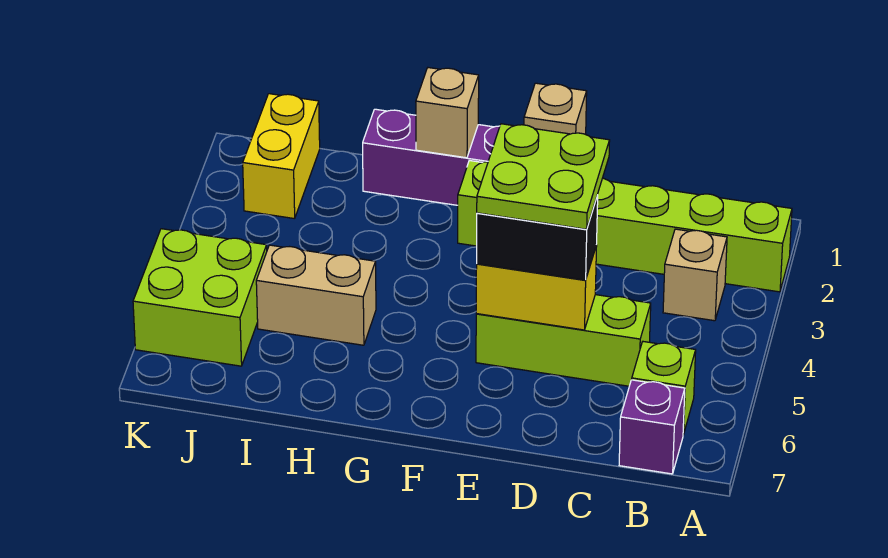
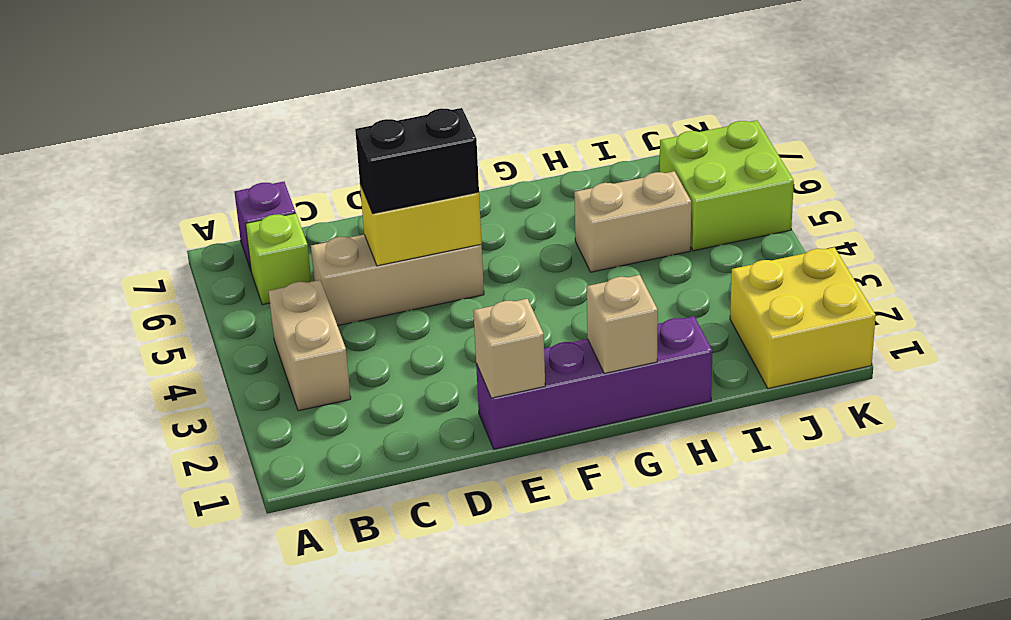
lime brick A2:F2 level 1 -> none
tan brick B3 level 1 -> tan brick B3:B4 level 1
lime brick C5:E5 level 1 -> tan brick C5:E5 level 1
lime plate D4:E5 level 4 -> none
yellow brick J1:J2 level 1 -> yellow brick J1:K2 level 1

